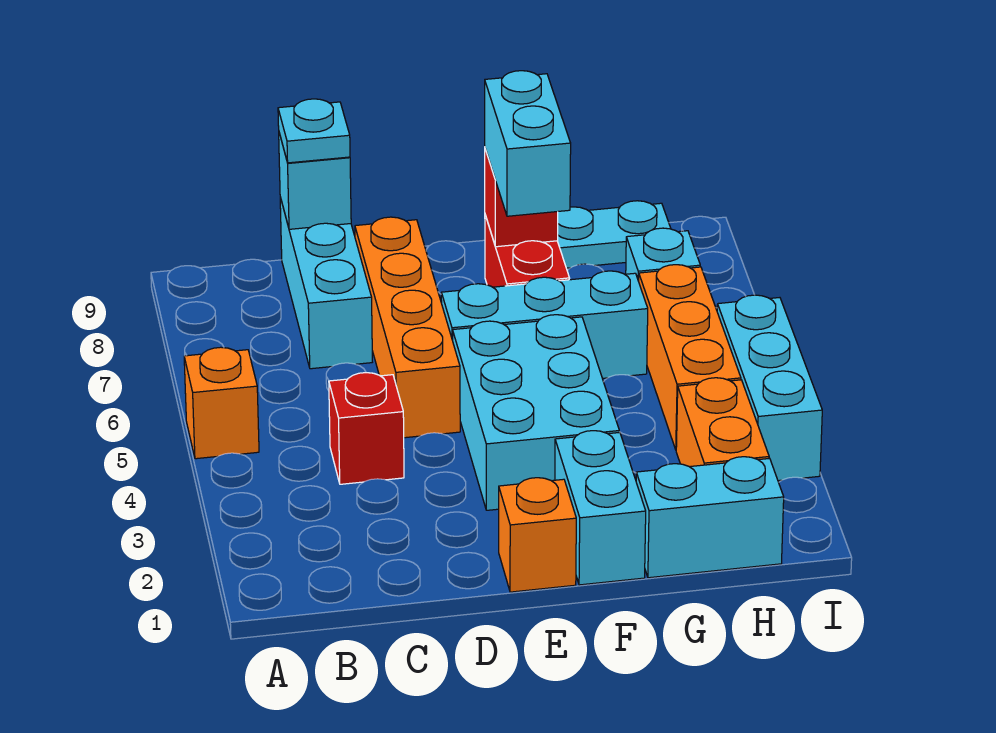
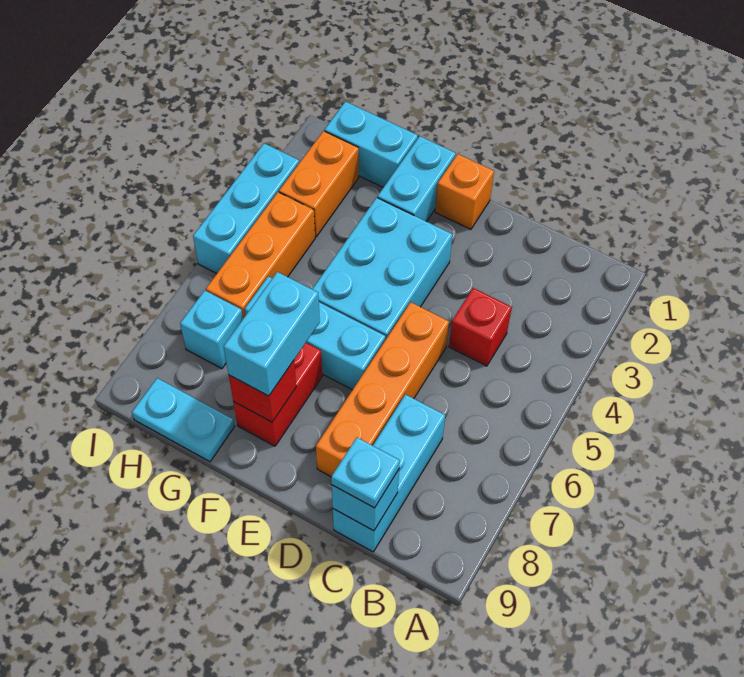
orange brick A5 level 1 -> none

